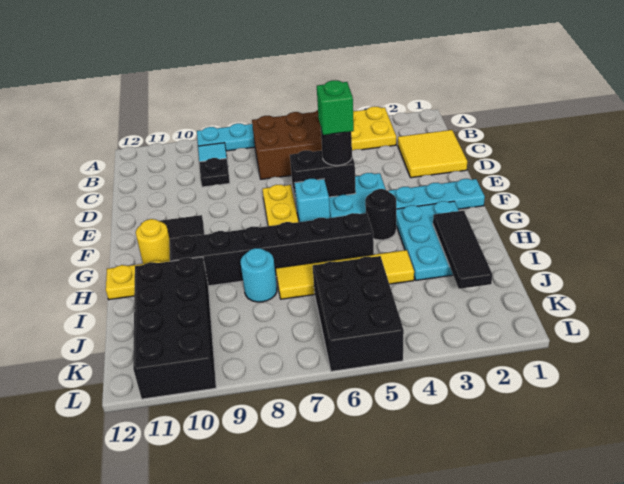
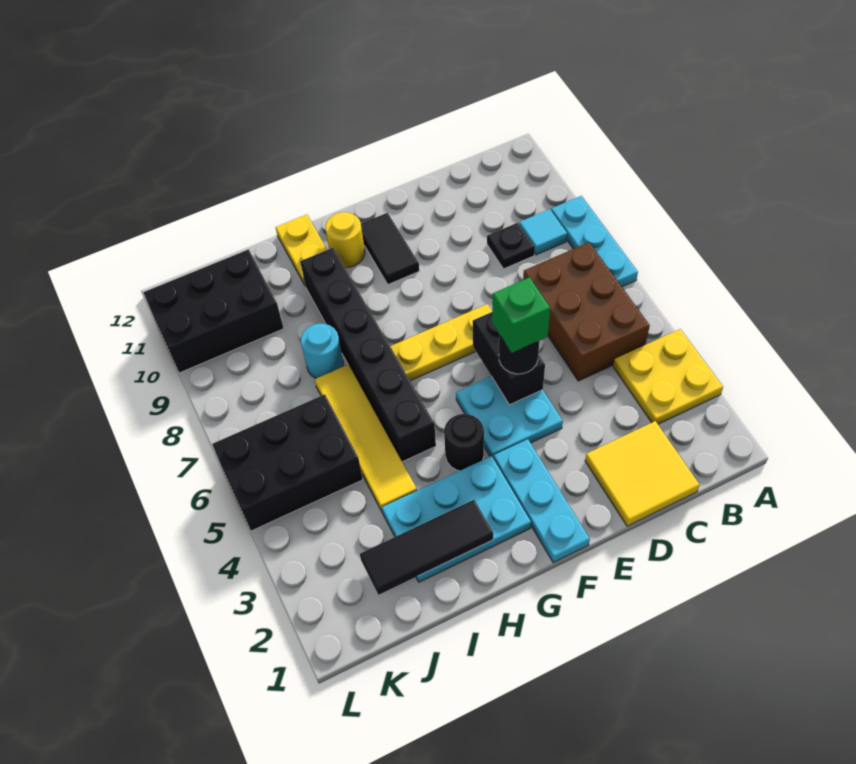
cyan brick F6 level 1 -> none
black brick I10:L11 level 1 -> black brick J10:L11 level 1

